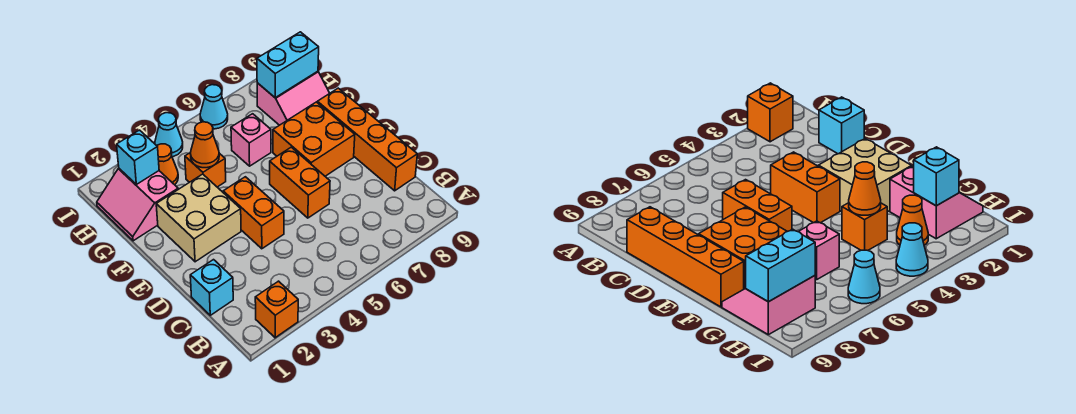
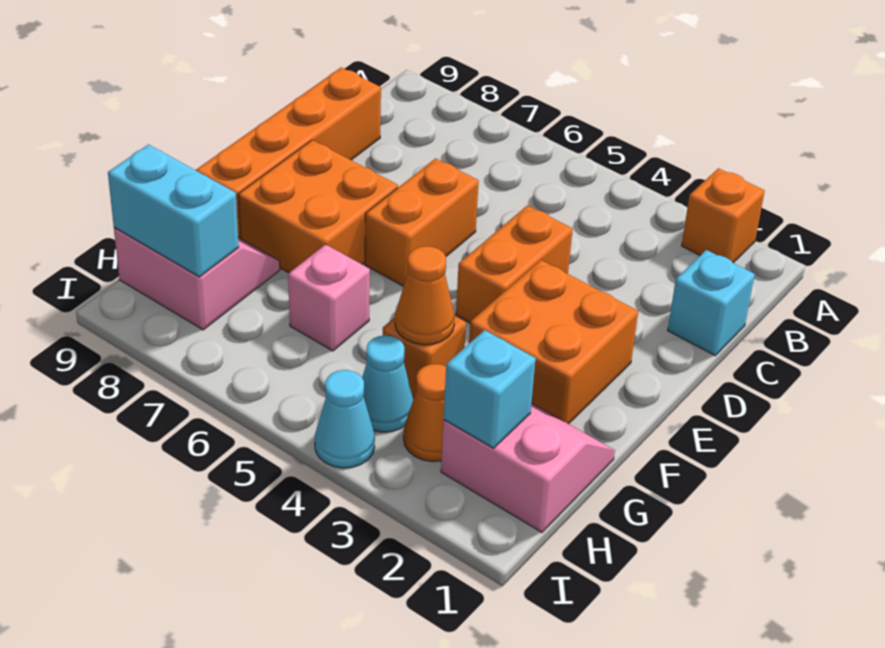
tan brick E2:F3 level 1 -> orange brick E2:F3 level 1
pink slope G1:H2 level 1 top 2 -> pink slope G1:H2 level 1 top H
cyan cone I6 level 1 -> cyan cone H4 level 1

